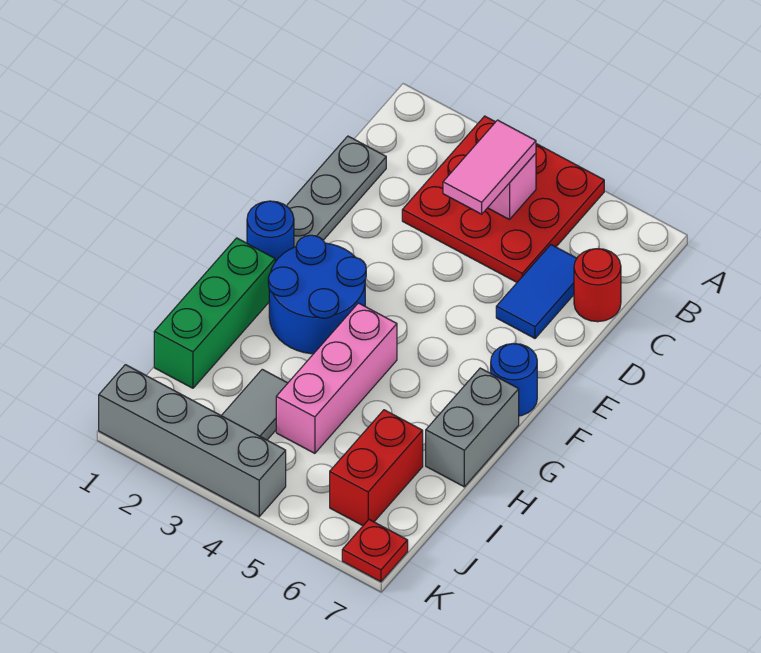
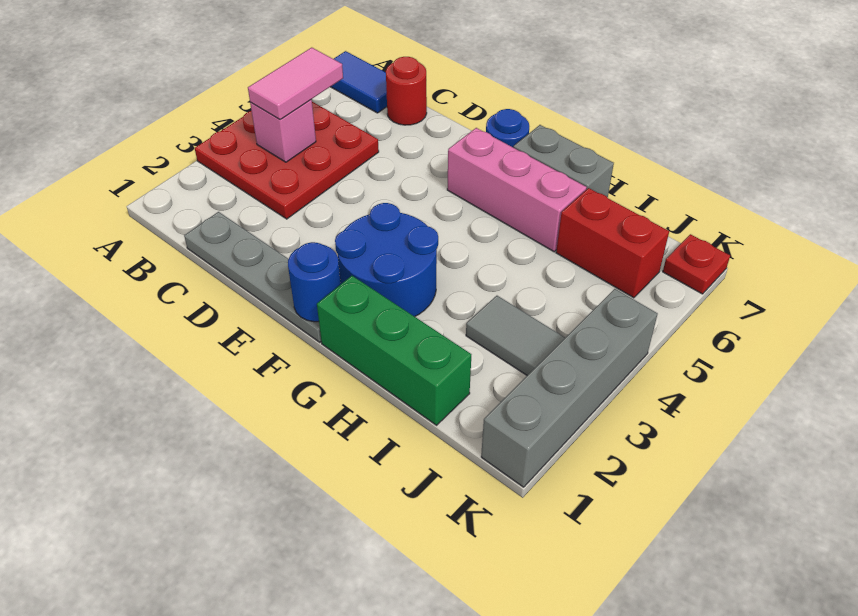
pink tile B4:C4 level 3 -> pink tile B4:B5 level 3
blue tile C6:D6 level 1 -> blue tile A7:B7 level 1
pink brick G4:I4 level 1 -> pink brick F6:H6 level 1

